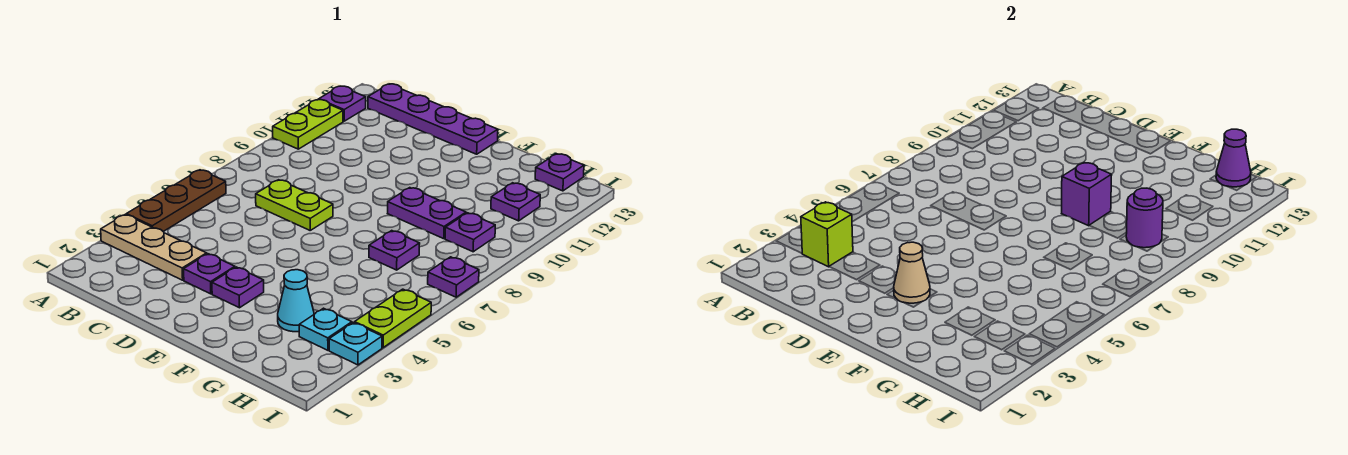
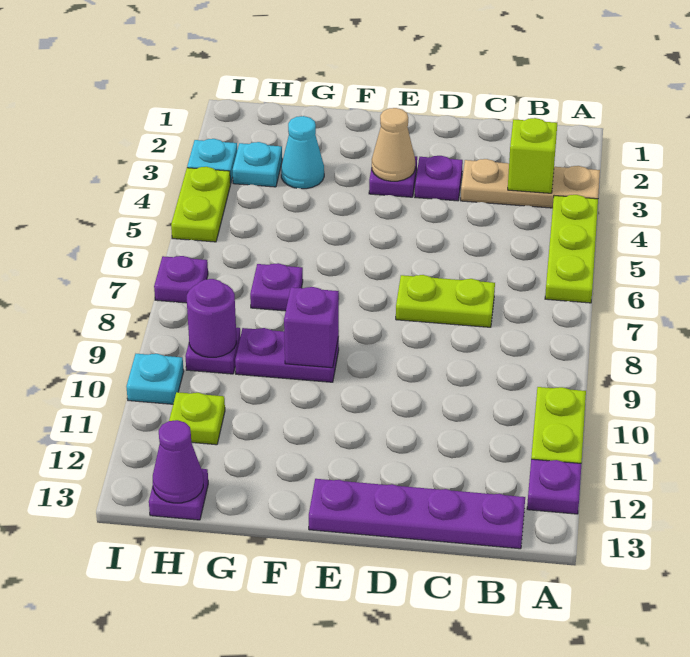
brown plate A4:A6 level 1 -> lime plate A4:A6 level 1
purple plate H11 level 1 -> lime plate H11 level 1
none -> cyan plate I10 level 1

